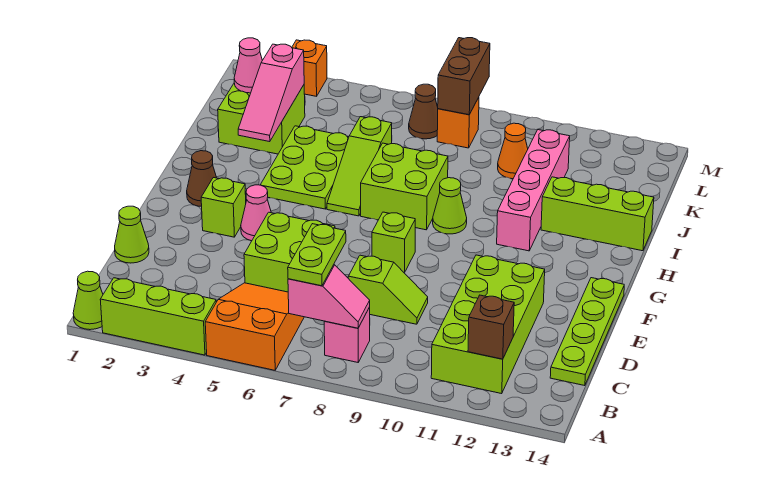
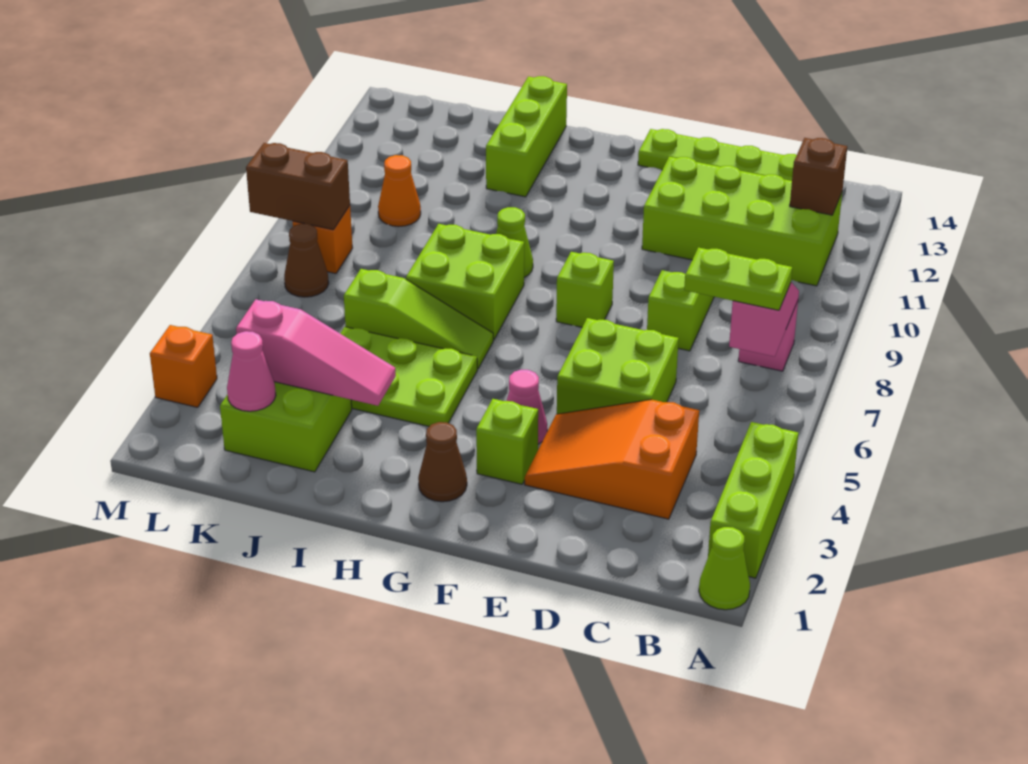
orange slope A5:C6 level 1 top A -> orange slope C3:E4 level 1 top C
lime cone D1 level 1 -> none
pink brick H11:K11 level 1 -> none

